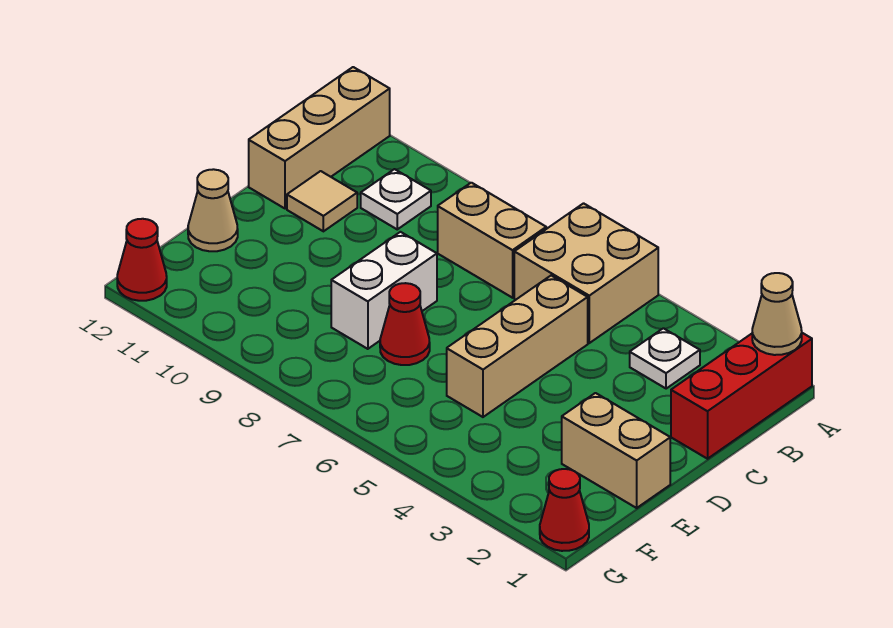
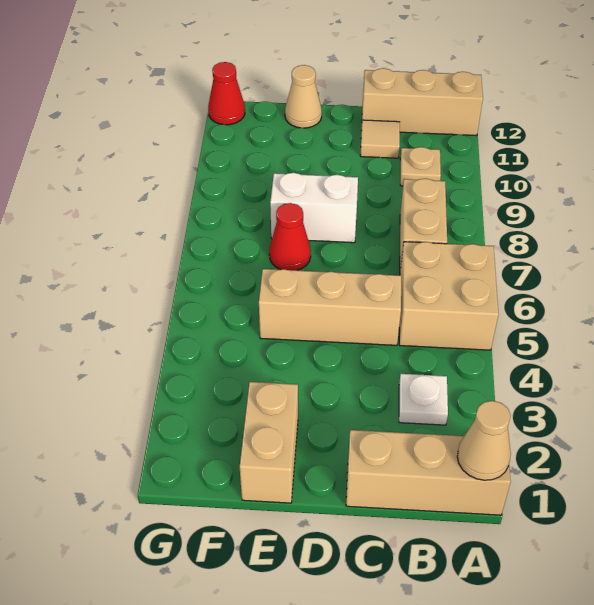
red brick A1:C1 level 1 -> tan brick A1:C1 level 1
white plate B10 level 1 -> tan plate B10 level 1
red cone G1 level 1 -> none

